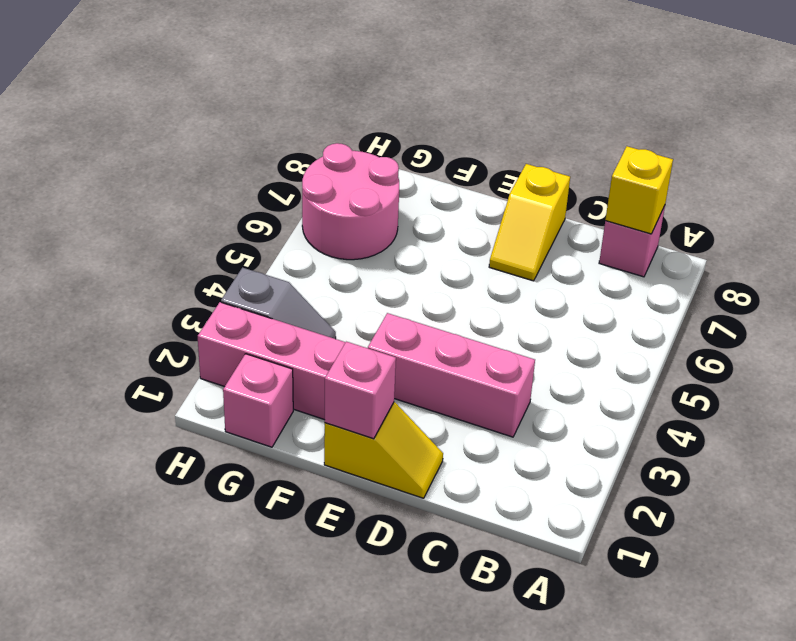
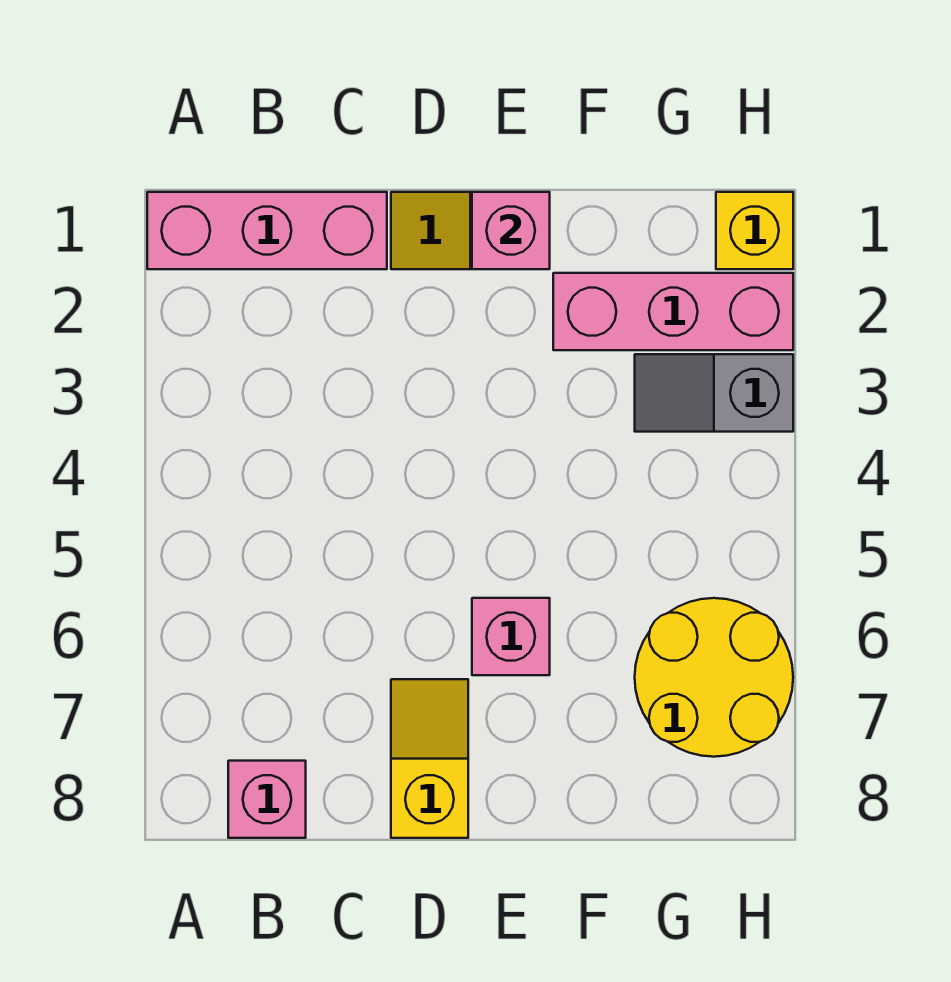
yellow brick B8 level 2 -> yellow brick H1 level 1
pink brick C3:E3 level 1 -> pink brick A1:C1 level 1
pink brick G1 level 1 -> pink brick E6 level 1
pink round brick G6:H7 level 1 -> yellow round brick G6:H7 level 1

